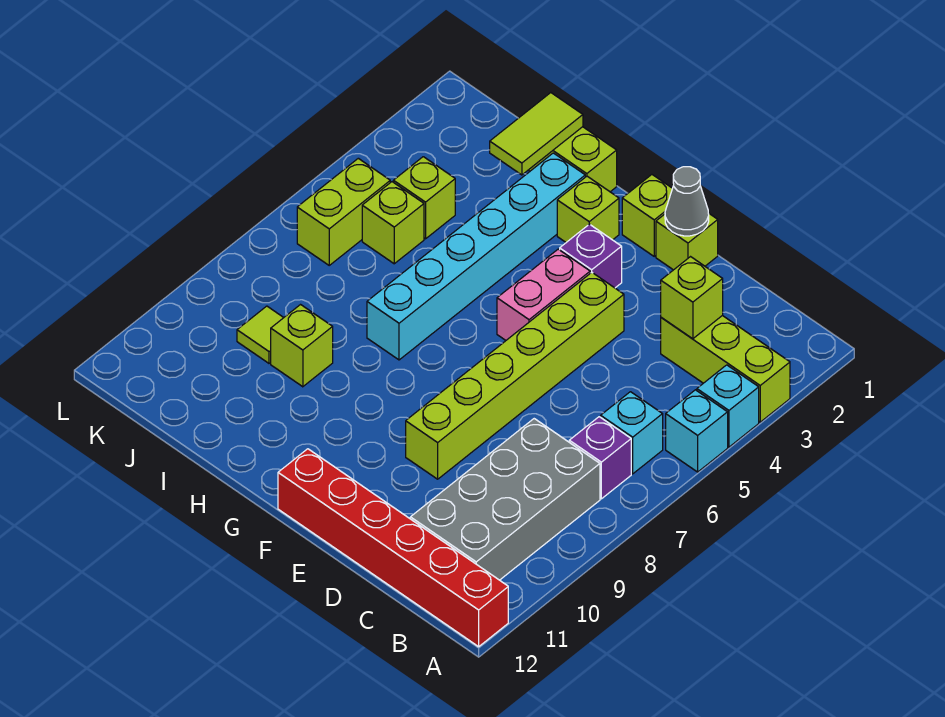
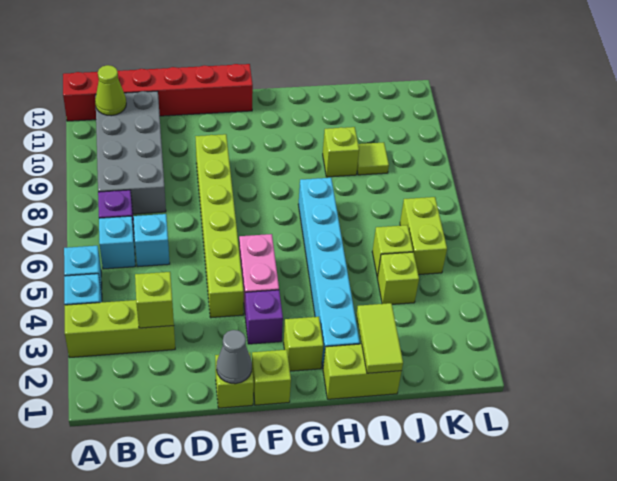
none -> lime cone B11 level 2
none -> cyan brick C6 level 1

